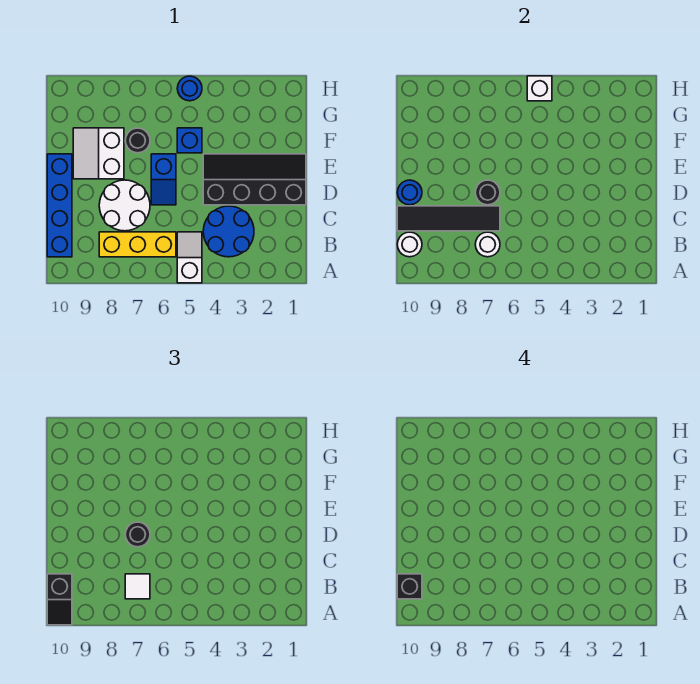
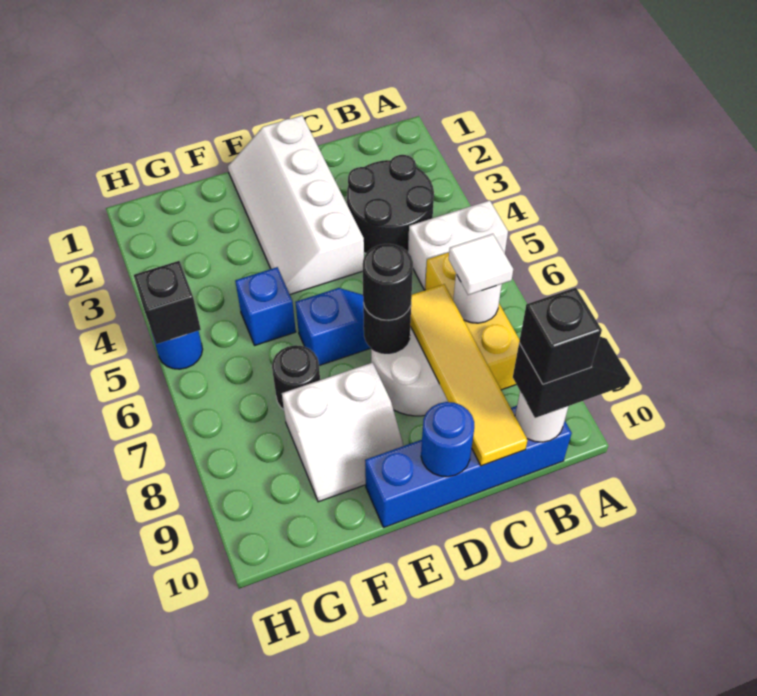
white slope A5:B5 level 1 top A -> white brick A5:B5 level 1
blue round brick B3:C4 level 1 -> black round brick B3:C4 level 1
black tile C7:C10 level 2 -> yellow tile C7:C10 level 2
black slope D1:E4 level 1 top D -> white slope D1:E4 level 1 top D
white brick H5 level 2 -> black brick H5 level 2

